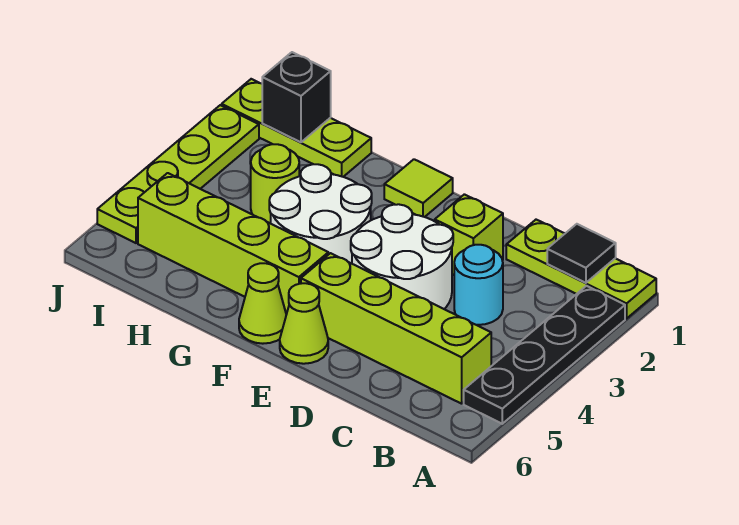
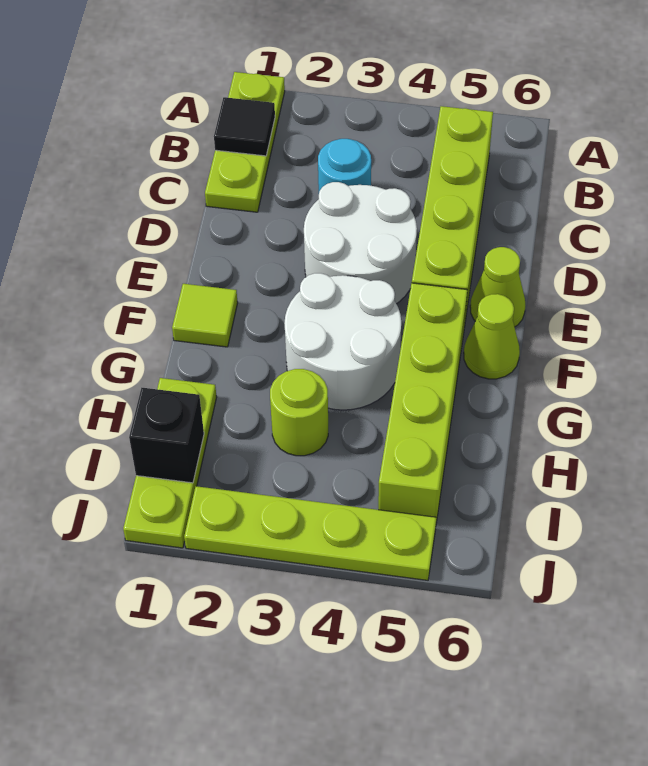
black plate A2:A5 level 1 -> none
lime brick D2 level 1 -> none

